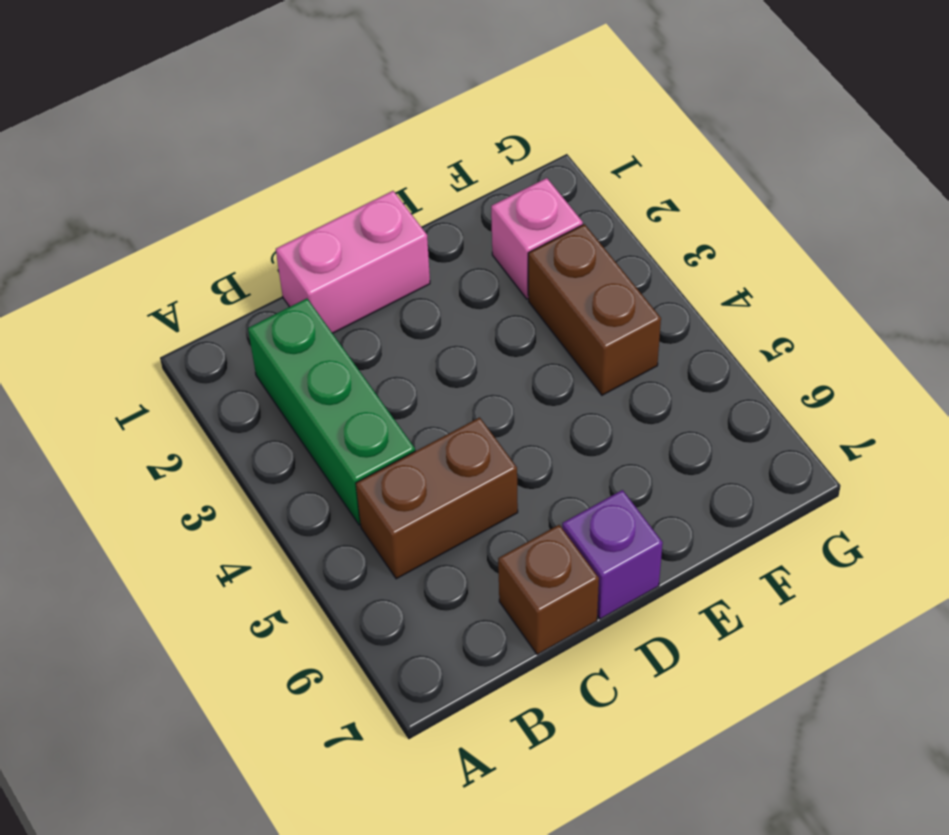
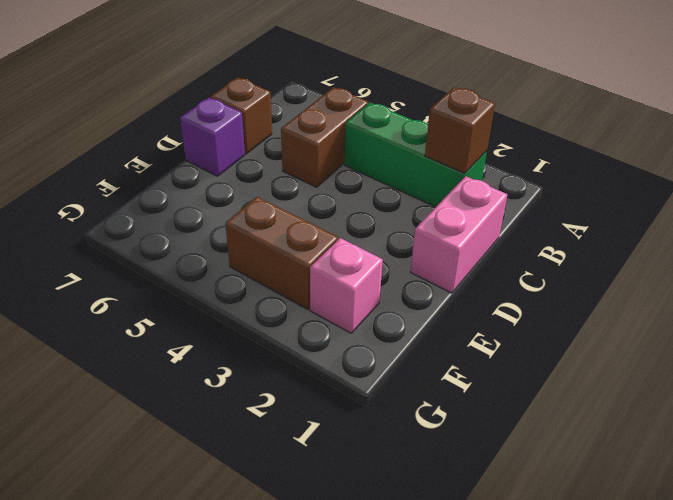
none -> brown brick B2 level 2

